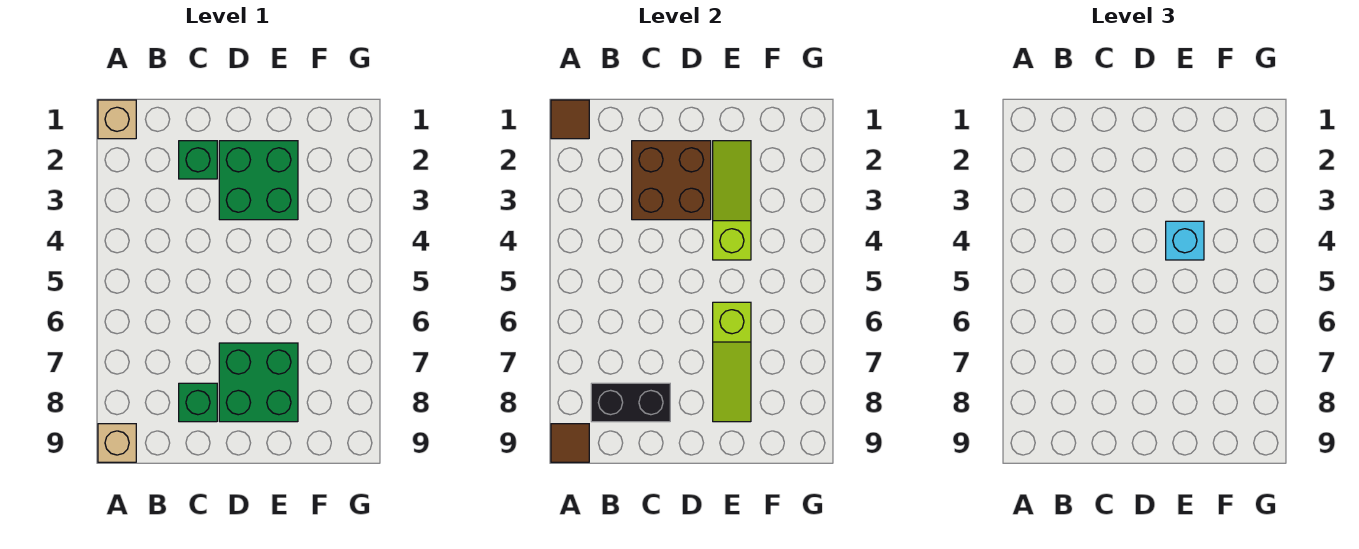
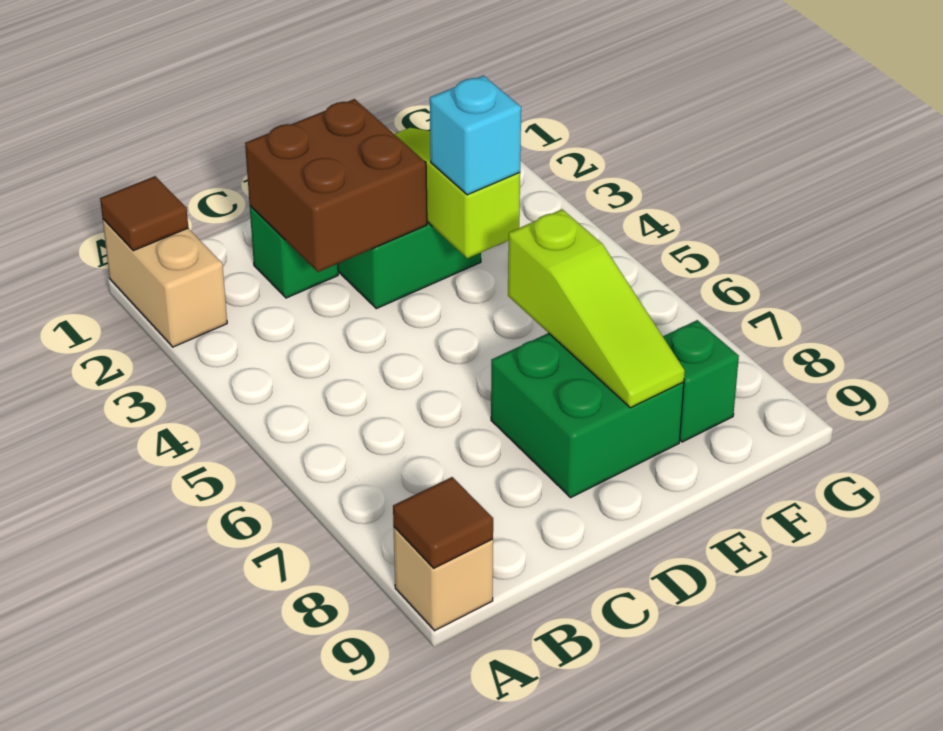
tan brick A1 level 1 -> tan brick A1:A2 level 1
black brick B8:C8 level 2 -> none
green brick C8 level 1 -> green brick F8 level 1

